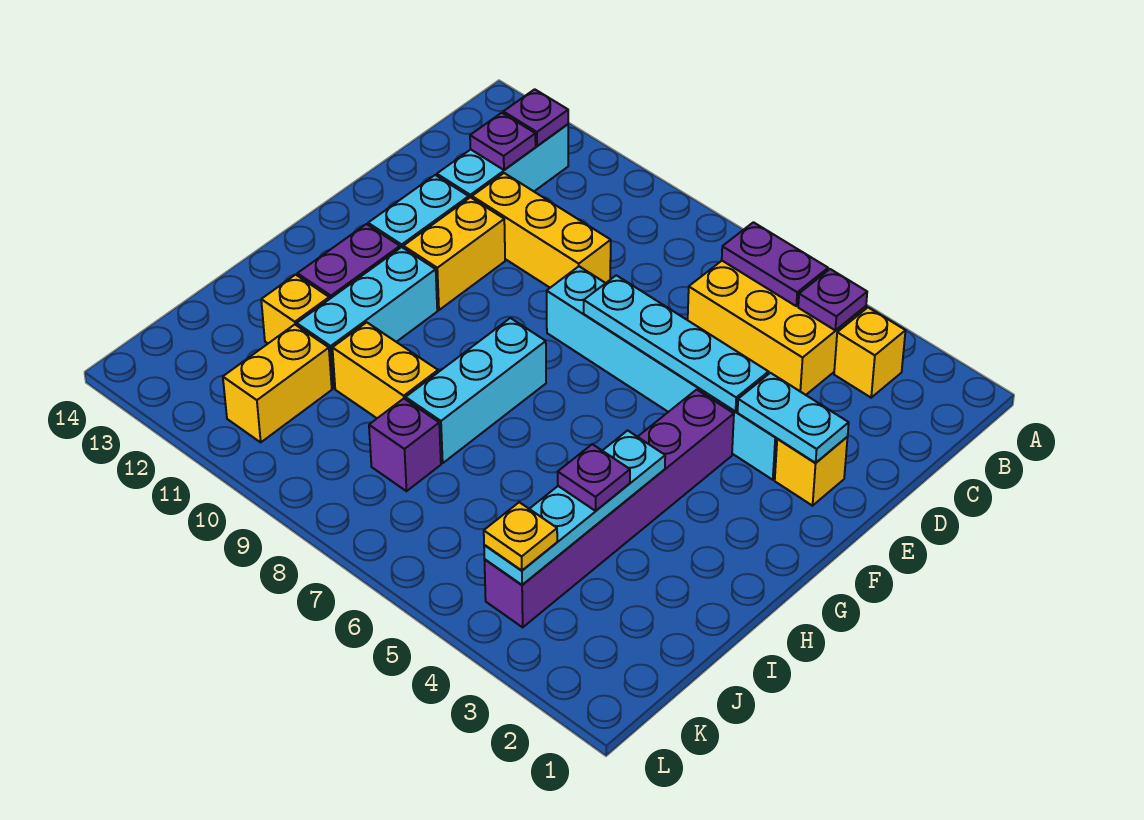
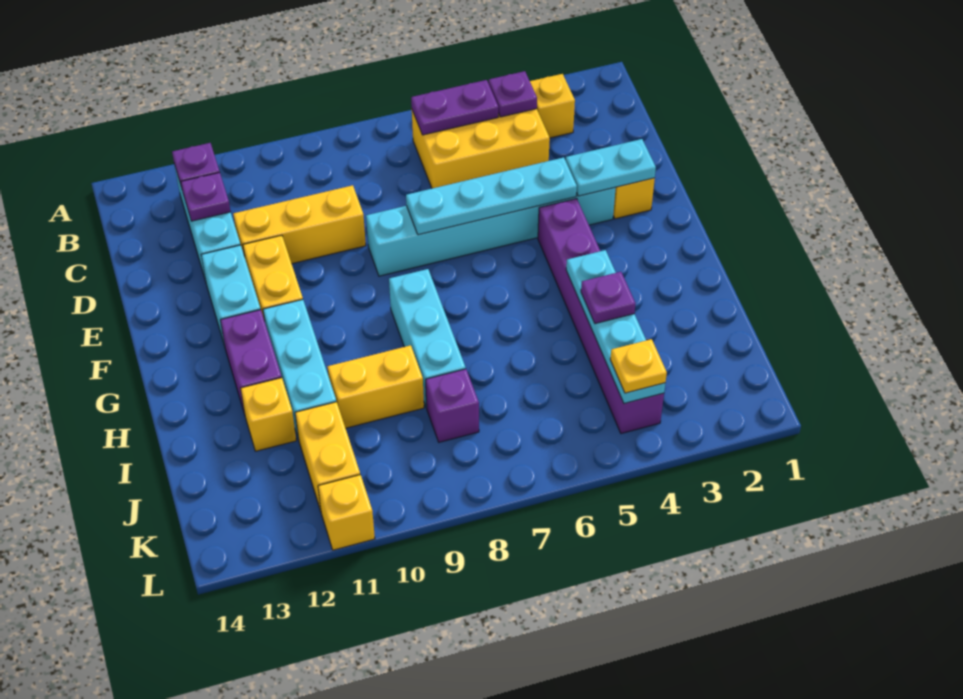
none -> yellow brick L11 level 1

